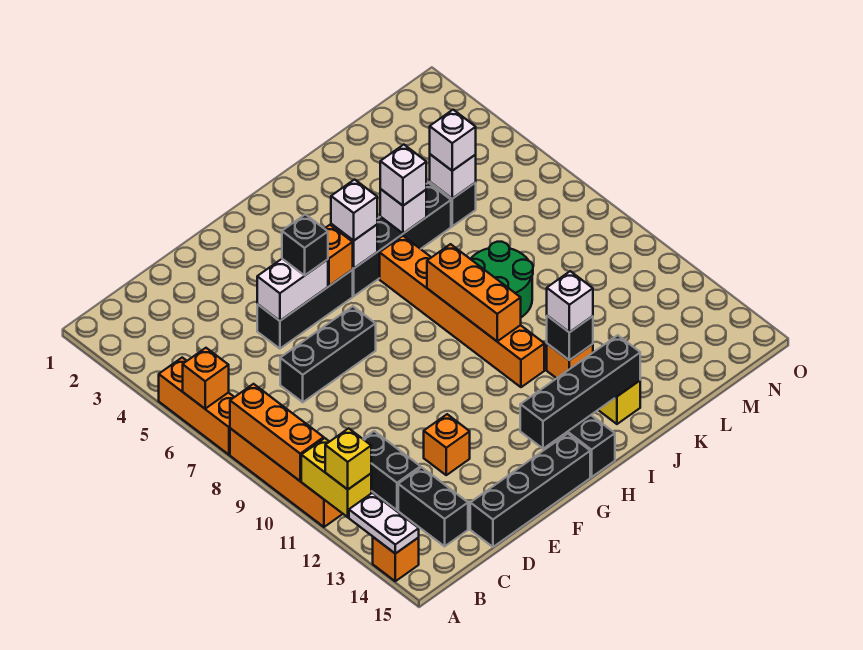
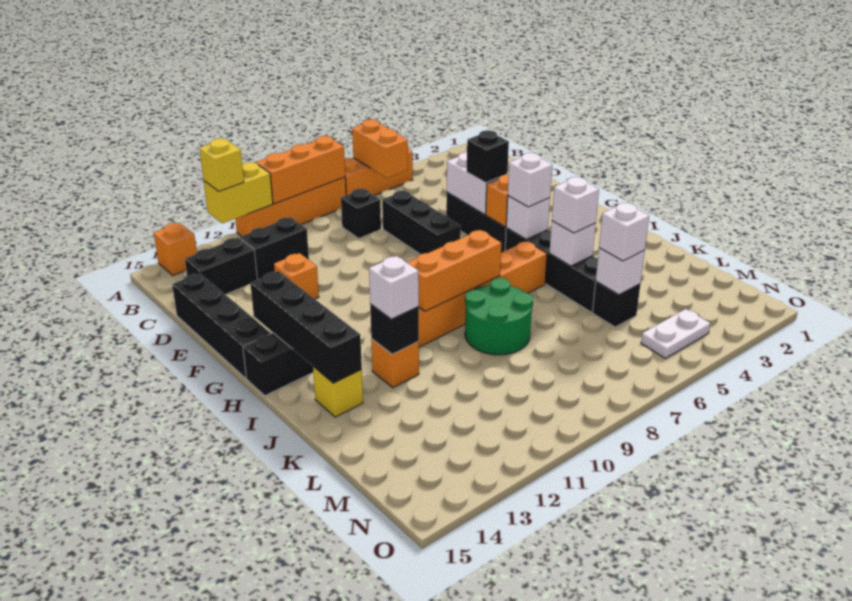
orange brick A6 level 2 -> orange brick A6:B6 level 2
white plate A13:A14 level 2 -> white plate N4:N5 level 1
none -> black brick C8 level 1

